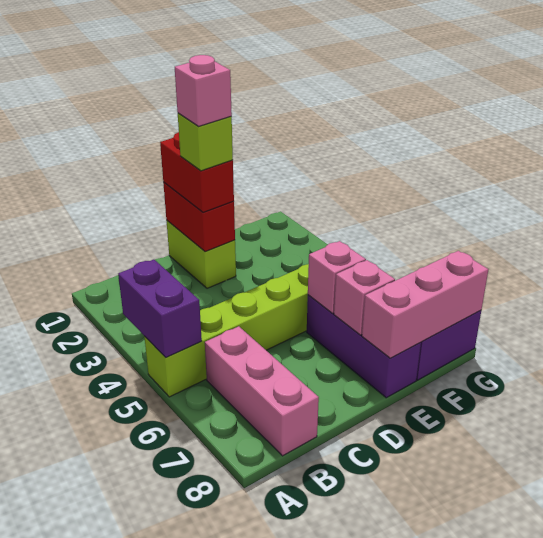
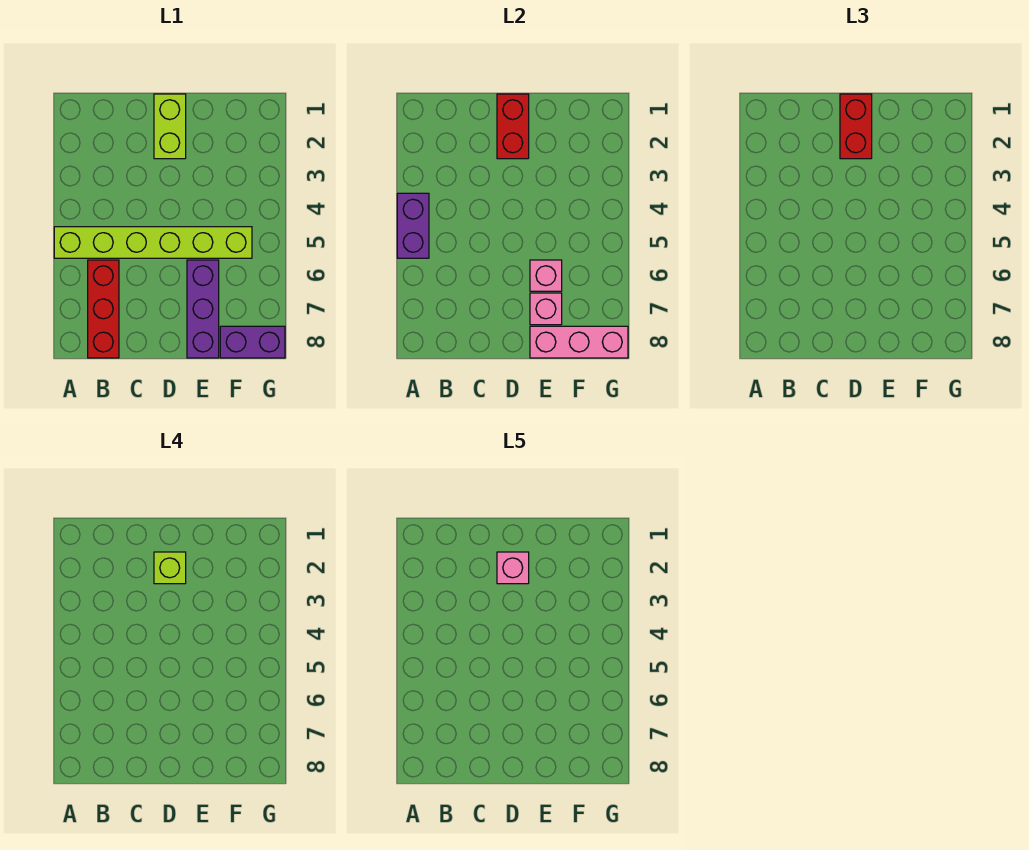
pink brick B6:B8 level 1 -> red brick B6:B8 level 1

